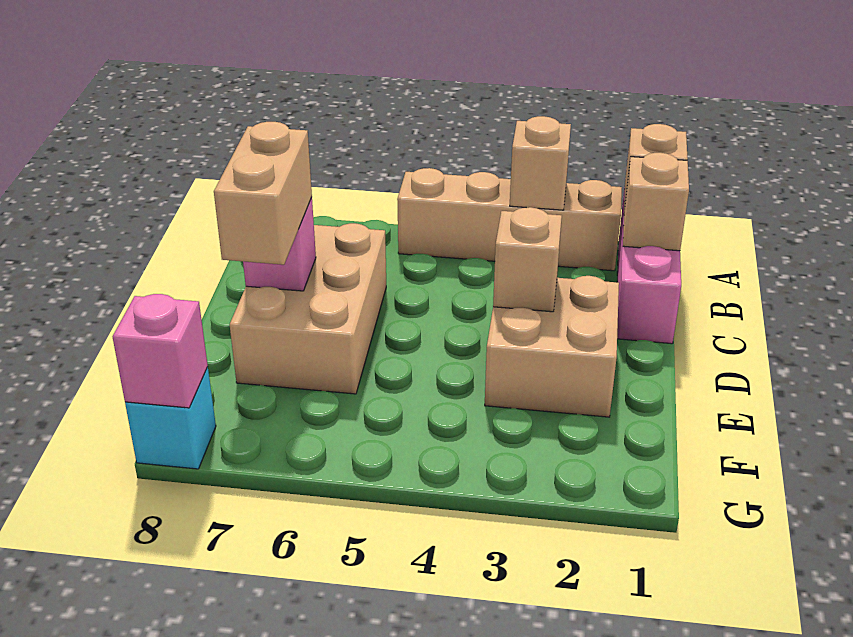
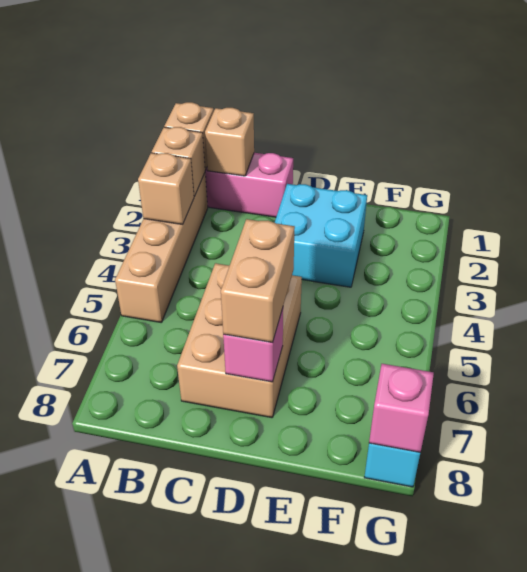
tan brick C6:E7 level 1 -> tan brick C5:D7 level 1
tan brick D2:E3 level 1 -> cyan brick D2:E3 level 1
tan brick D3 level 2 -> tan brick A2 level 2
tan brick D7:E7 level 3 -> tan brick D6:D7 level 3

